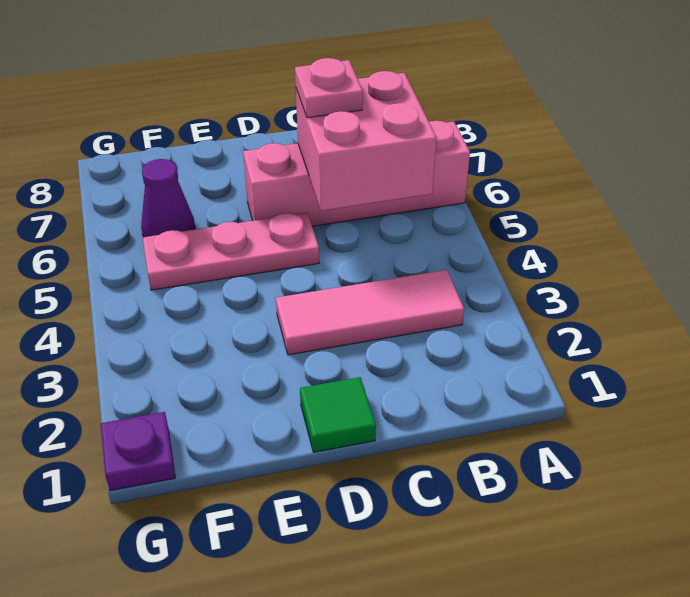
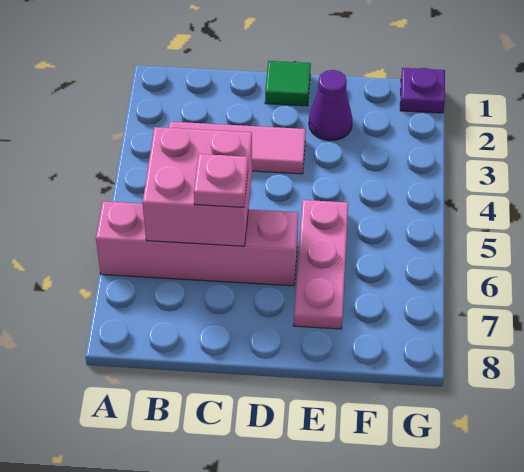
pink plate D5:F5 level 1 -> pink plate E5:E7 level 1
purple cone F6 level 1 -> purple cone E2 level 1

